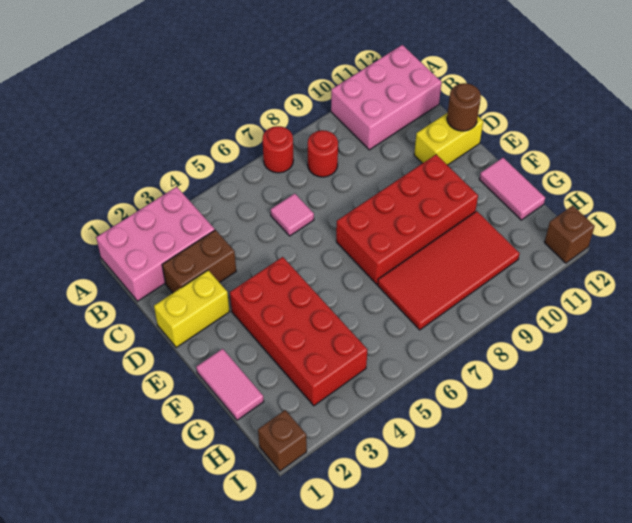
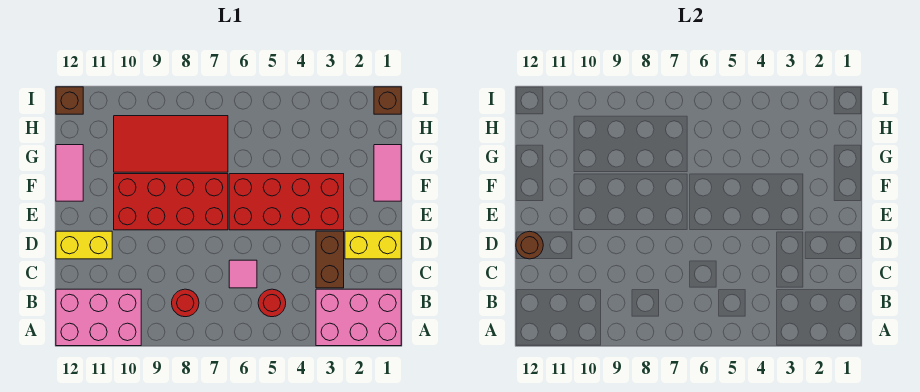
red round brick A7 level 1 -> red round brick B5 level 1
brown brick C2:C3 level 1 -> brown brick C3:D3 level 1
red brick E3:H4 level 1 -> red brick E3:F6 level 1

